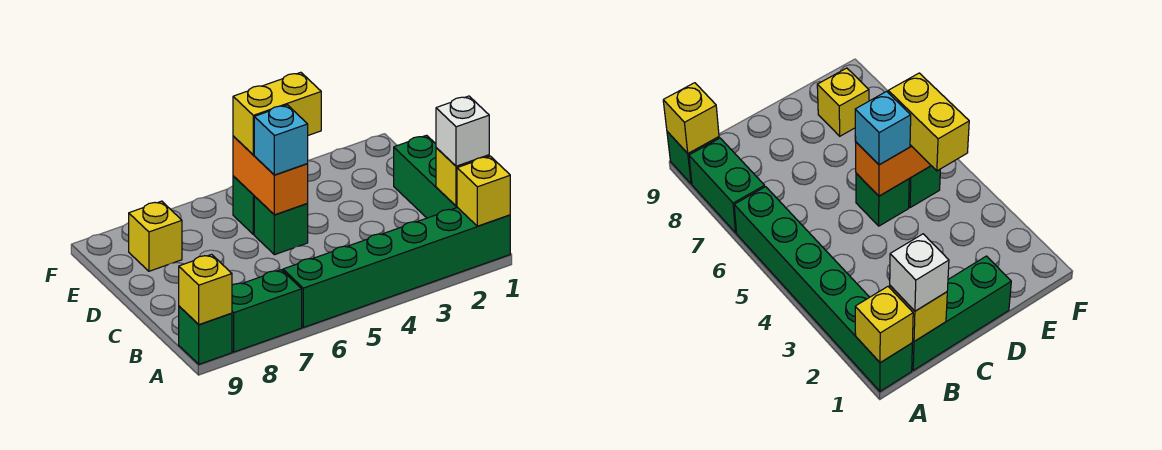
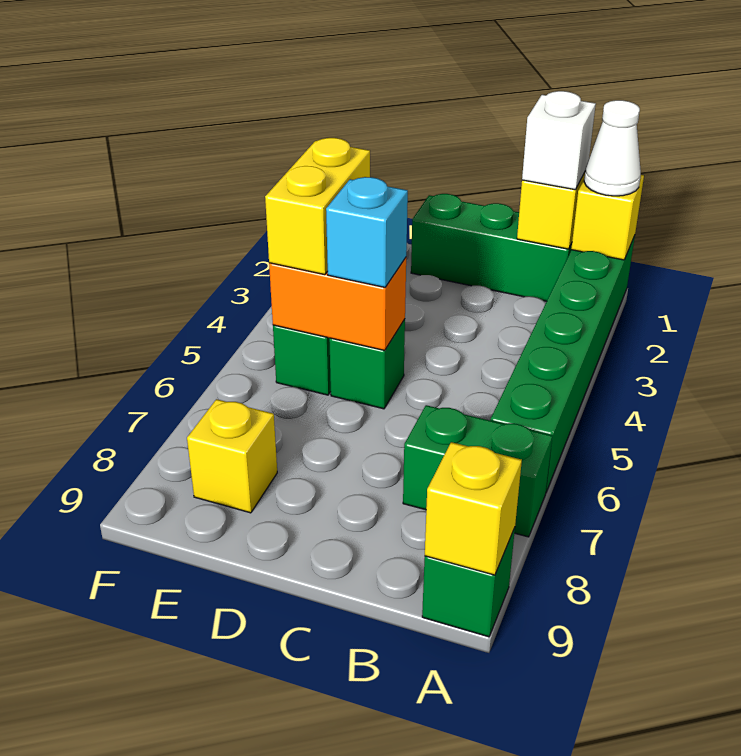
none -> white cone A1 level 3
green brick A7:A8 level 1 -> green brick A7:B7 level 1

